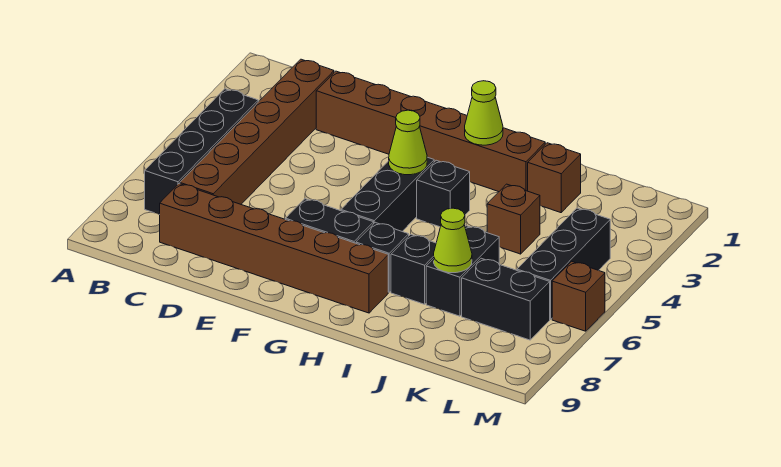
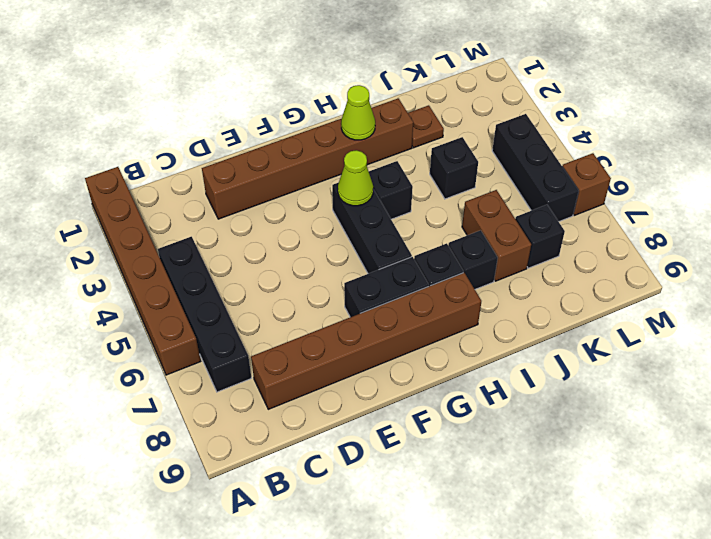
brown brick C2:C7 level 1 -> brown brick A1:A6 level 1
brown brick J2 level 1 -> brown plate J2 level 1
brown brick J4 level 1 -> black brick J4 level 1
black brick J6:J7 level 1 -> brown brick J6:J7 level 1
lime cone J7 level 2 -> none
black brick K7:L7 level 1 -> black brick K7 level 1

